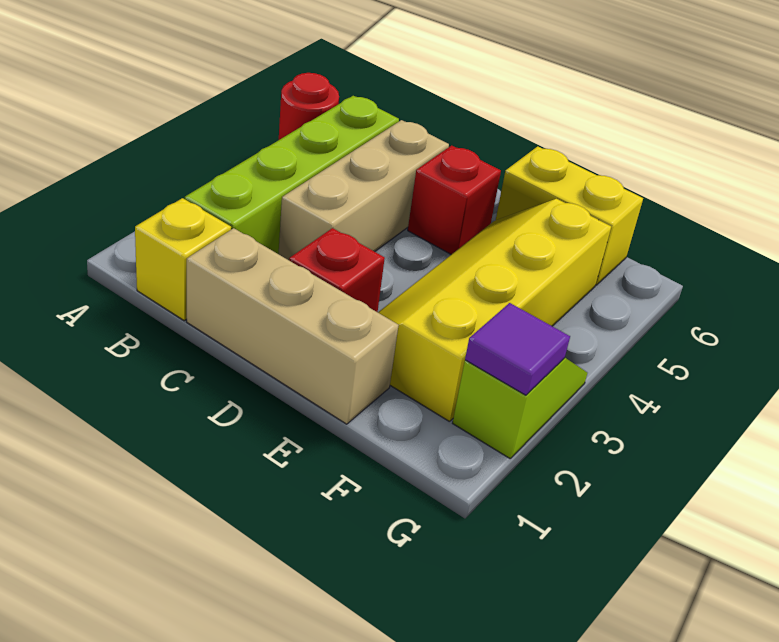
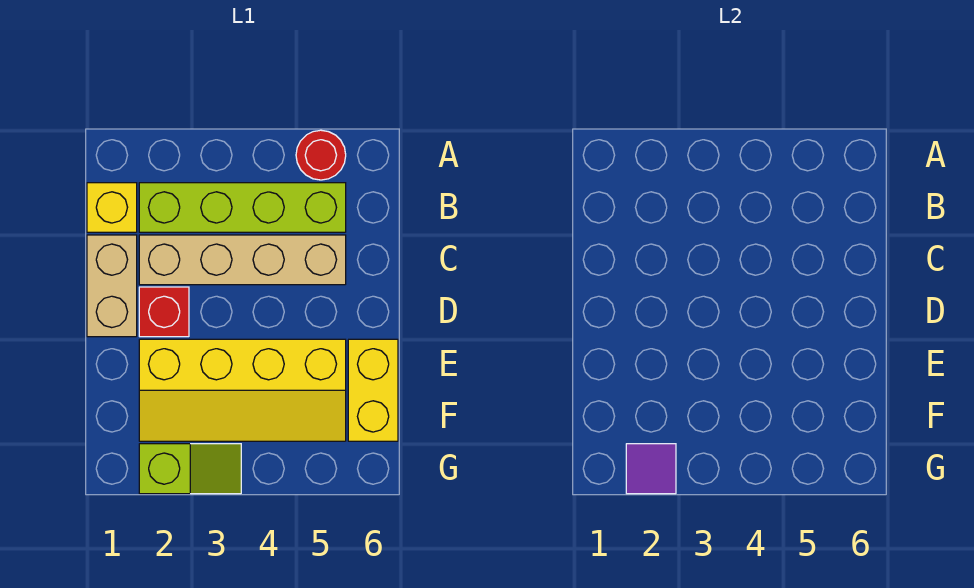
tan brick C1:E1 level 1 -> tan brick C1:D1 level 1
tan brick C3:C5 level 1 -> tan brick C2:C5 level 1
red brick D5 level 1 -> none
yellow slope E2:F5 level 1 top F -> yellow slope E2:F5 level 1 top E

